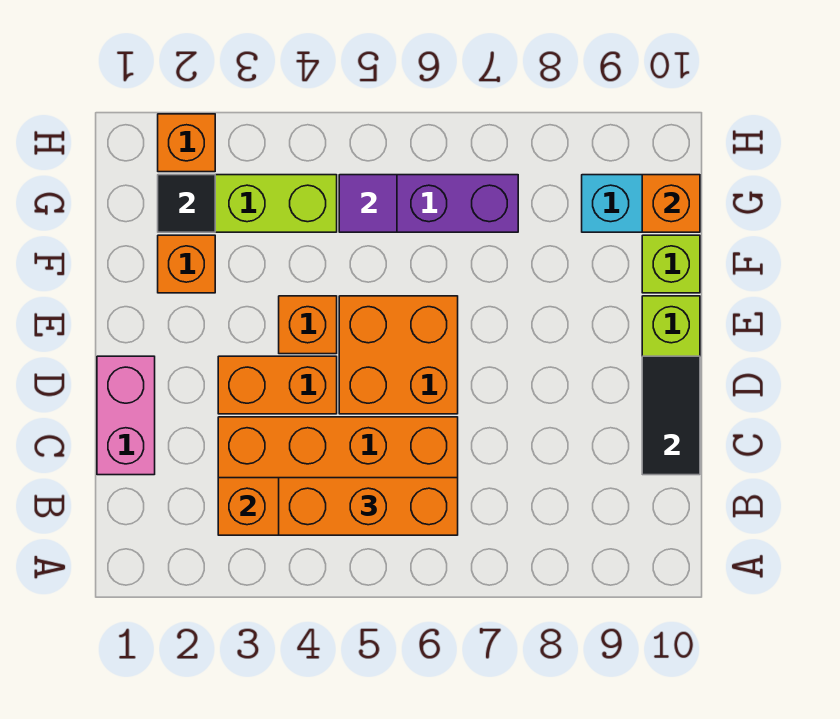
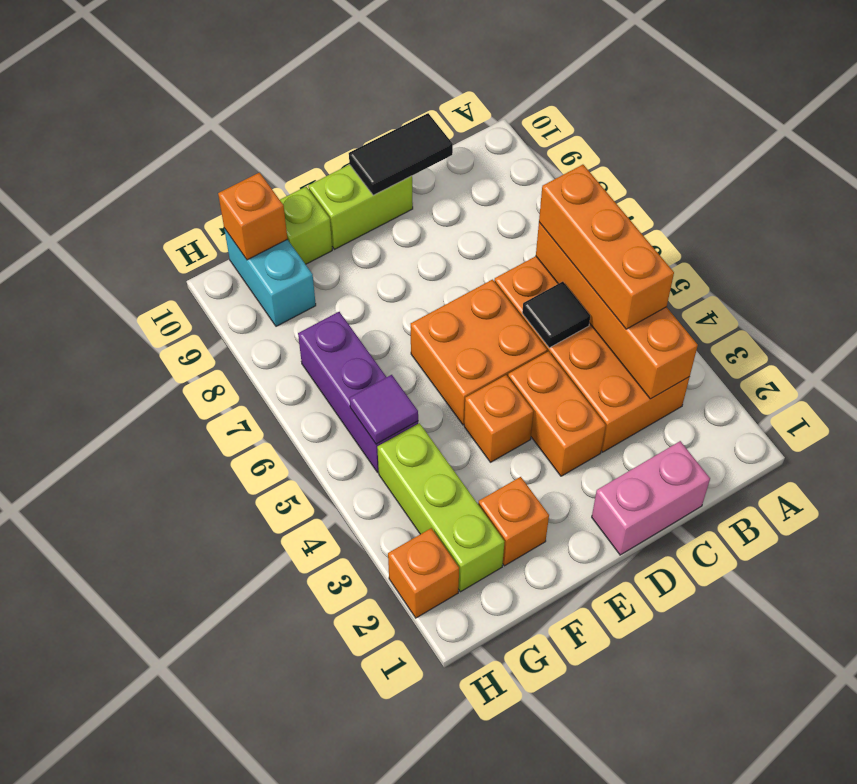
black tile G2 level 2 -> black tile C5 level 2

